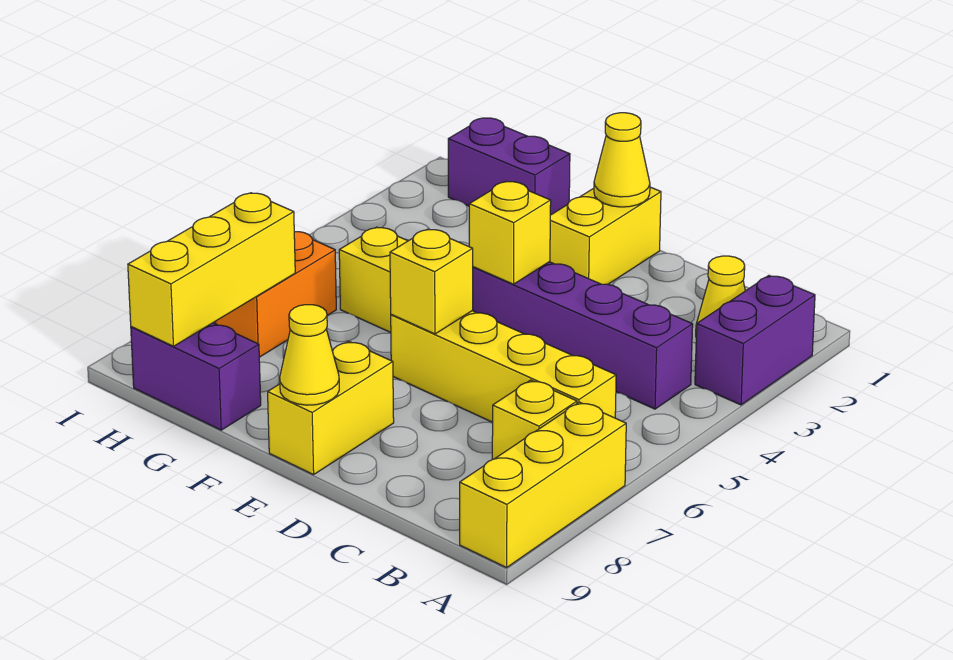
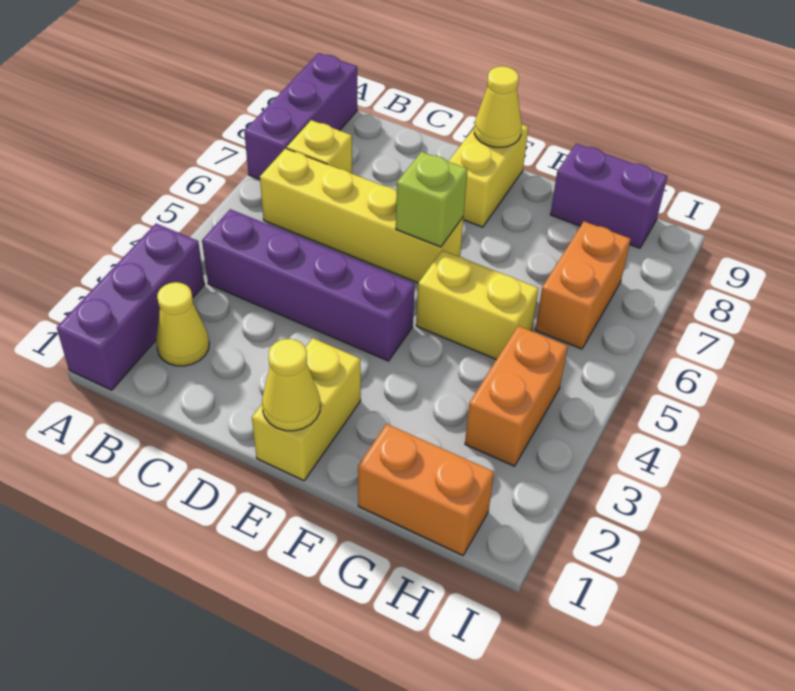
purple brick A2:A3 level 1 -> purple brick A1:A3 level 1
yellow brick A7:A9 level 1 -> purple brick A7:A9 level 1
yellow brick E4 level 2 -> none
yellow brick E6 level 2 -> lime brick E6 level 2
purple brick G1:H1 level 1 -> orange brick G1:H1 level 1
none -> orange brick H3:H4 level 1
yellow brick H7:H9 level 2 -> none

